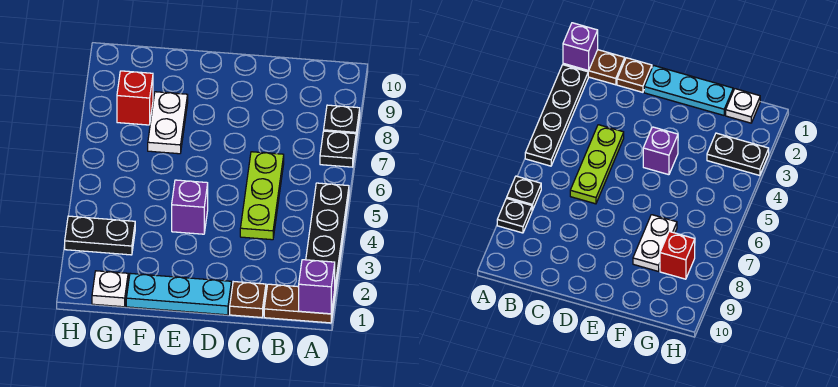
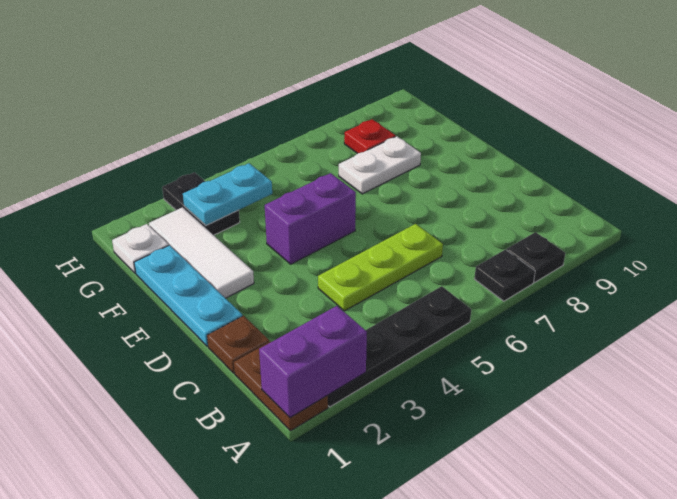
purple brick A1 level 2 -> purple brick A1:A2 level 2
none -> white tile E2:G2 level 1
purple brick E4 level 1 -> purple brick E4:E5 level 1
none -> cyan plate G3:G4 level 2
red brick G8 level 1 -> red plate G8 level 1

